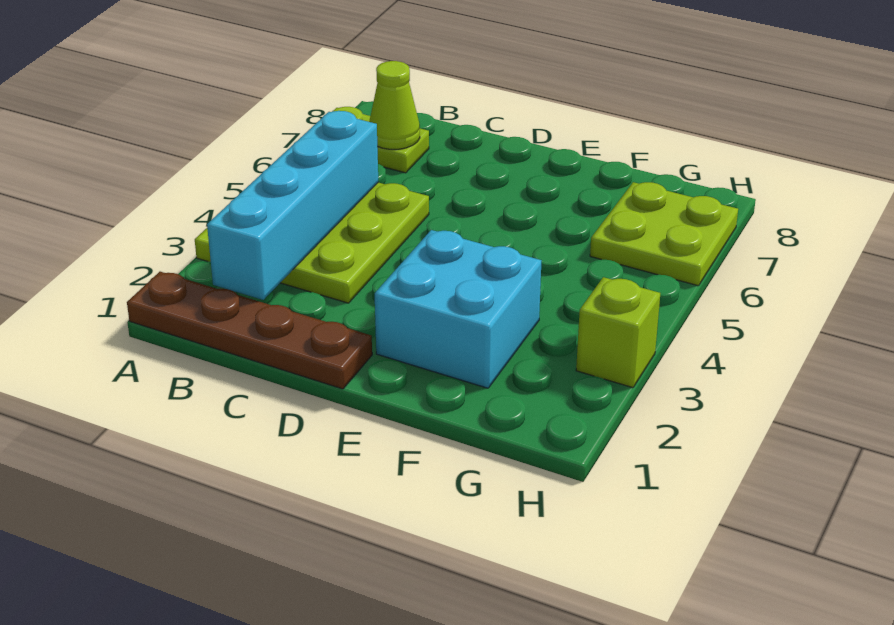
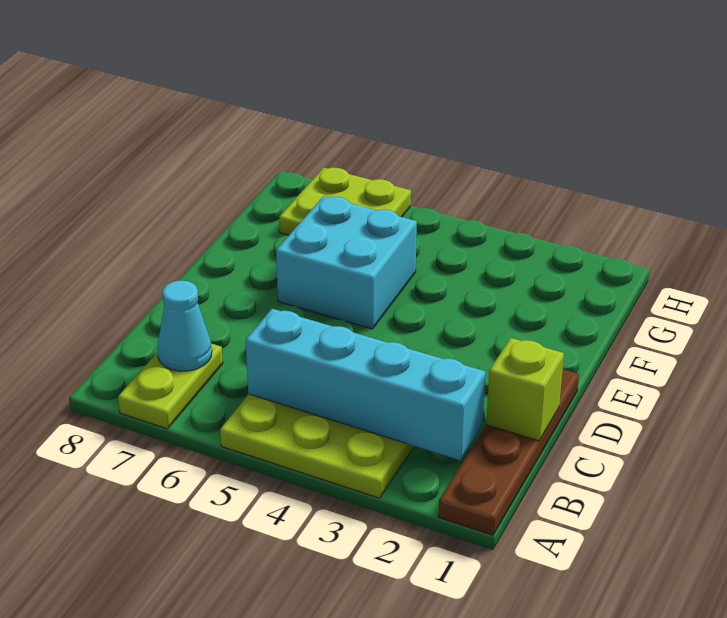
lime cone B7 level 2 -> cyan cone B7 level 2
cyan brick E2:F3 level 1 -> cyan brick E5:F6 level 1
lime brick H3 level 1 -> lime brick C1 level 2

